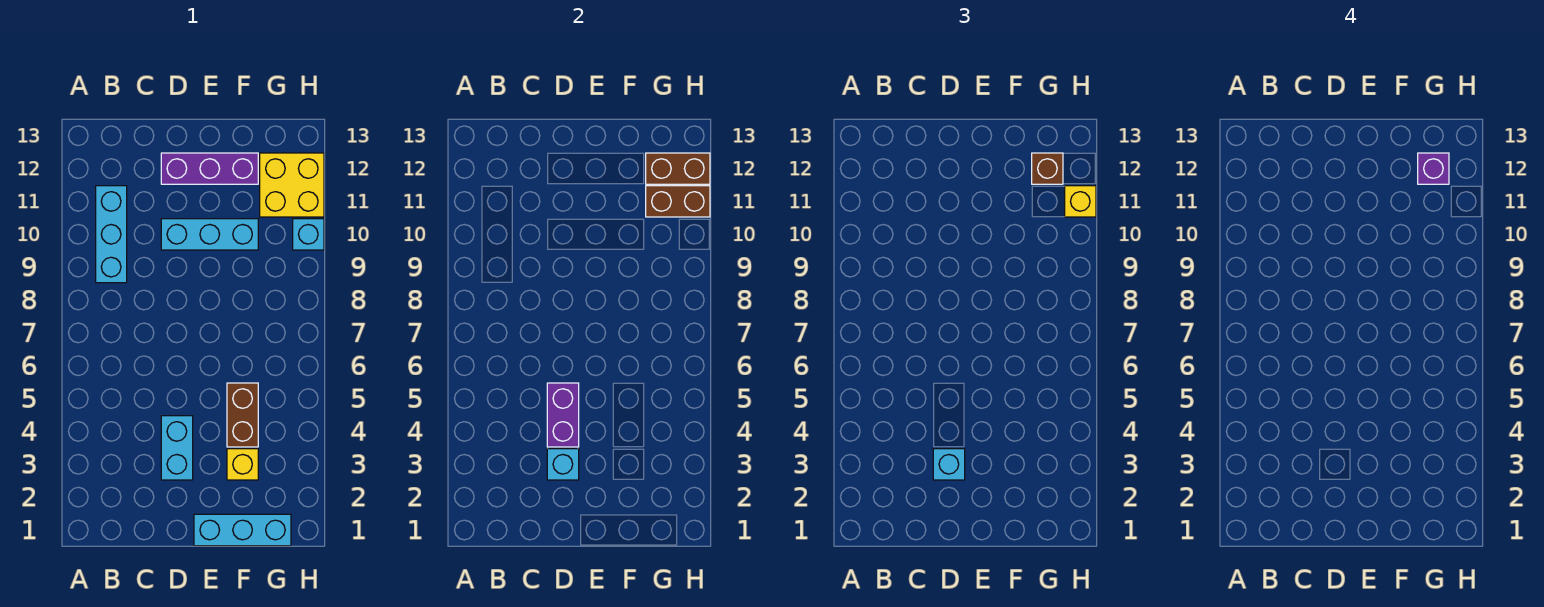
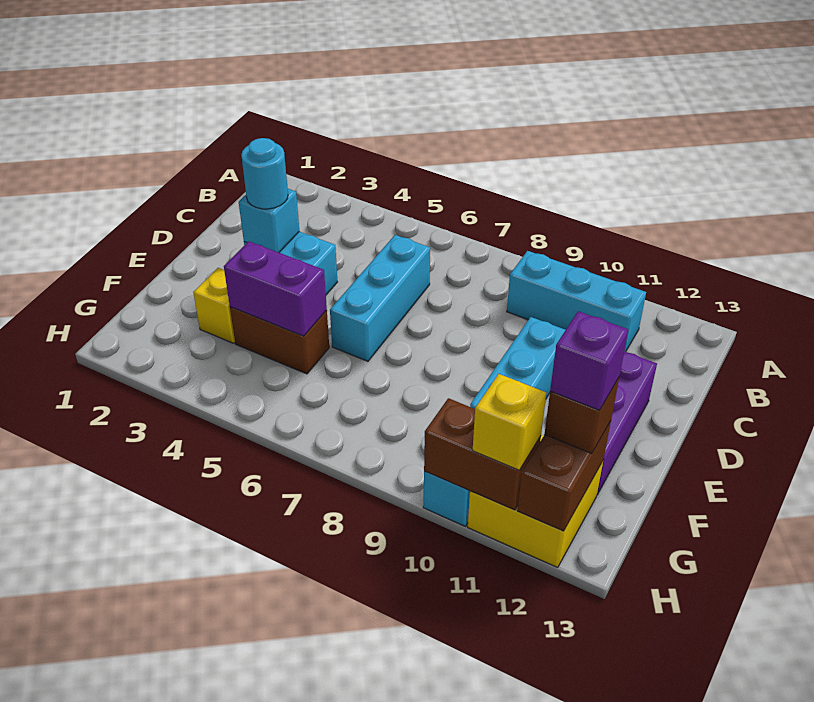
cyan brick D3 level 3 -> cyan round brick D3 level 3
purple brick D4:D5 level 2 -> purple brick F4:F5 level 2
cyan brick E1:G1 level 1 -> cyan brick C6:E6 level 1
brown brick G11:H11 level 2 -> brown brick H10:H11 level 2

